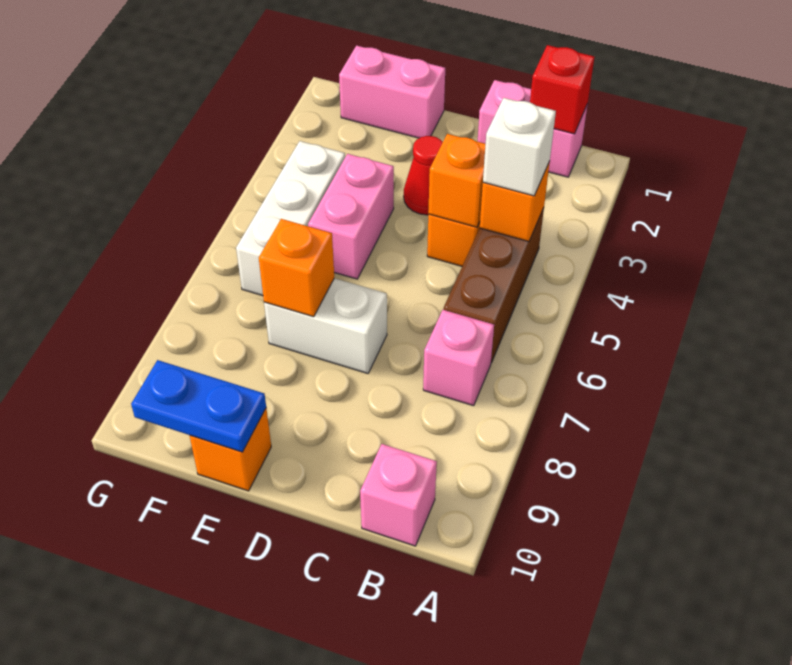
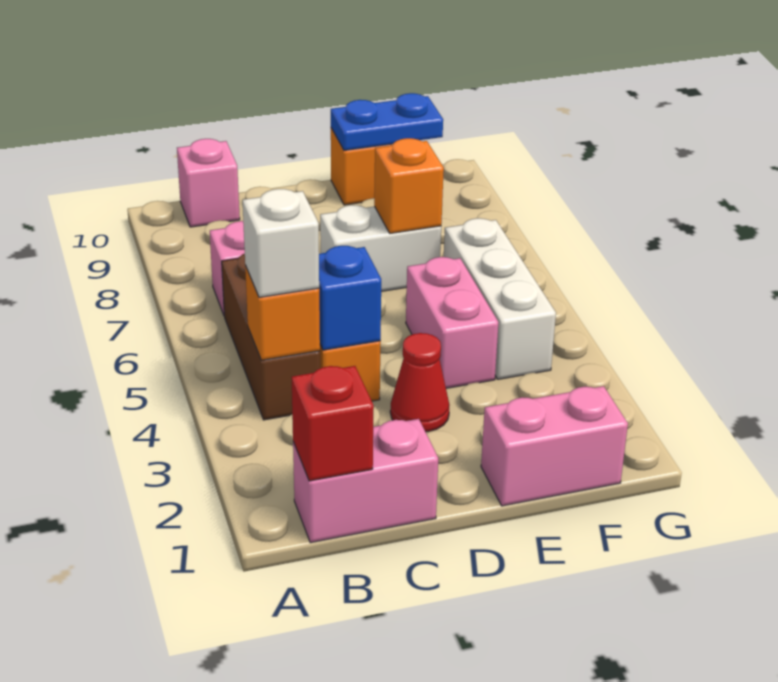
orange brick C4 level 2 -> blue brick C4 level 2

